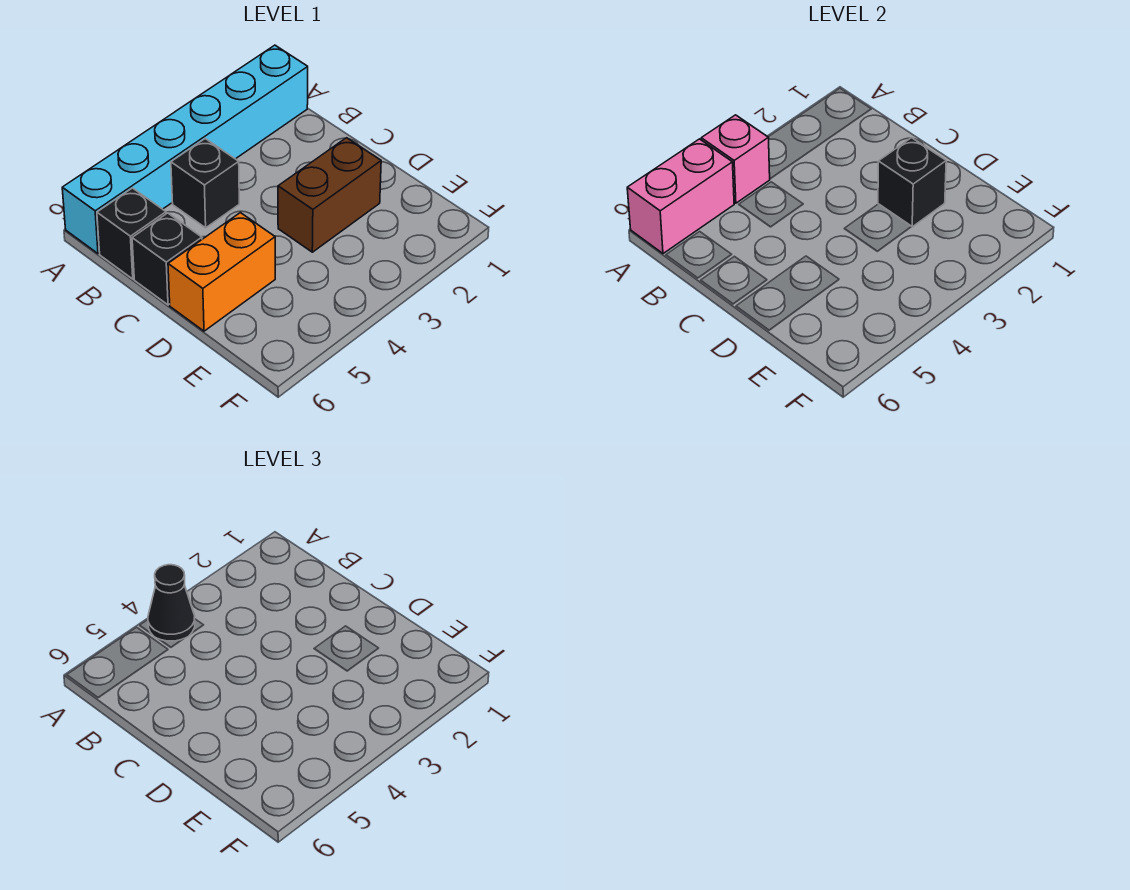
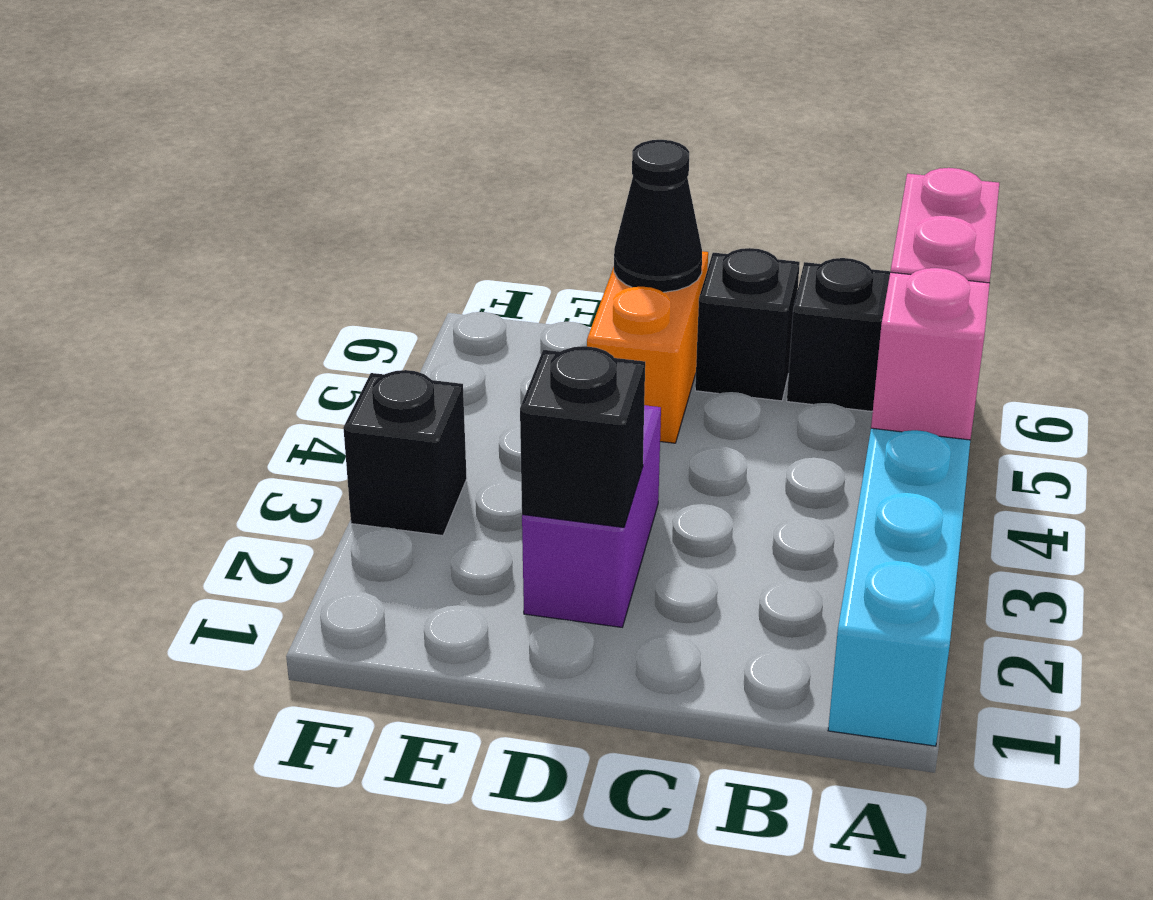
black cone A4 level 3 -> black cone D6 level 2
black brick B4 level 1 -> black brick F3 level 1
brown brick D2:D3 level 1 -> purple brick D2:D3 level 1

